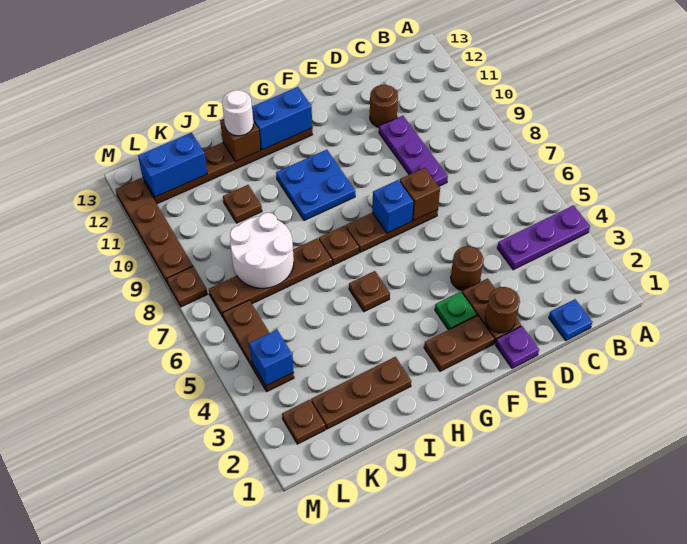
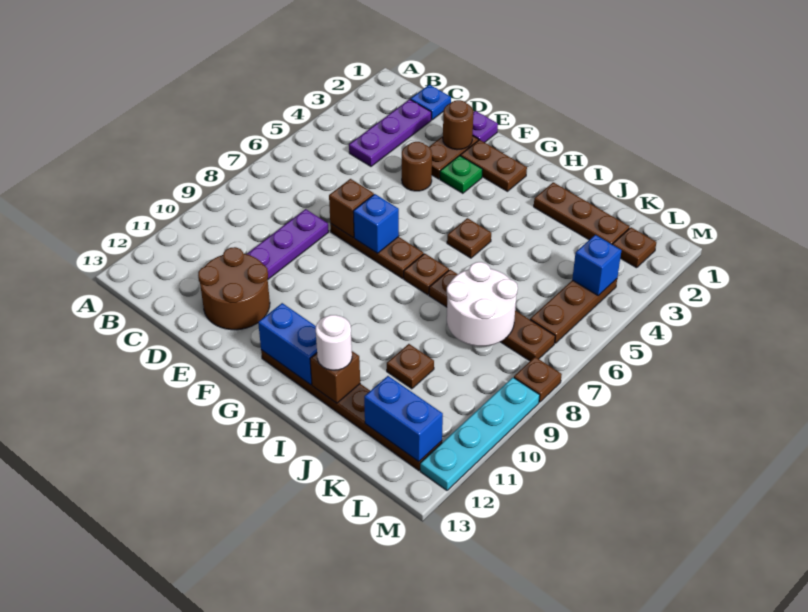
purple plate A4:C4 level 1 -> purple plate C2:C4 level 1
brown round brick D11 level 1 -> brown round brick D11:E12 level 1
blue plate G9:H10 level 1 -> none
brown plate M9:M12 level 1 -> cyan plate M9:M12 level 1

